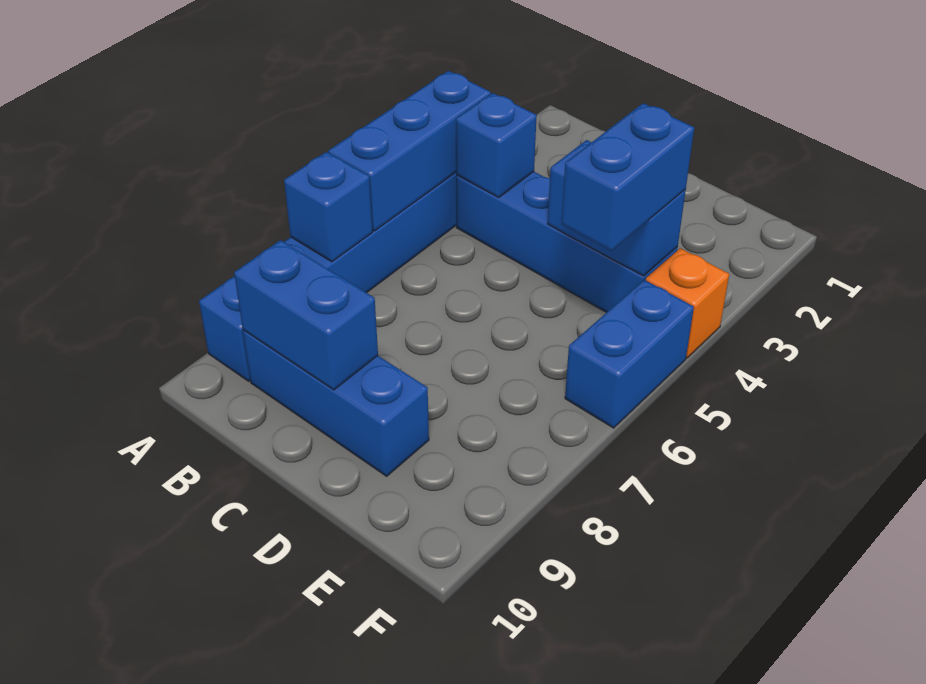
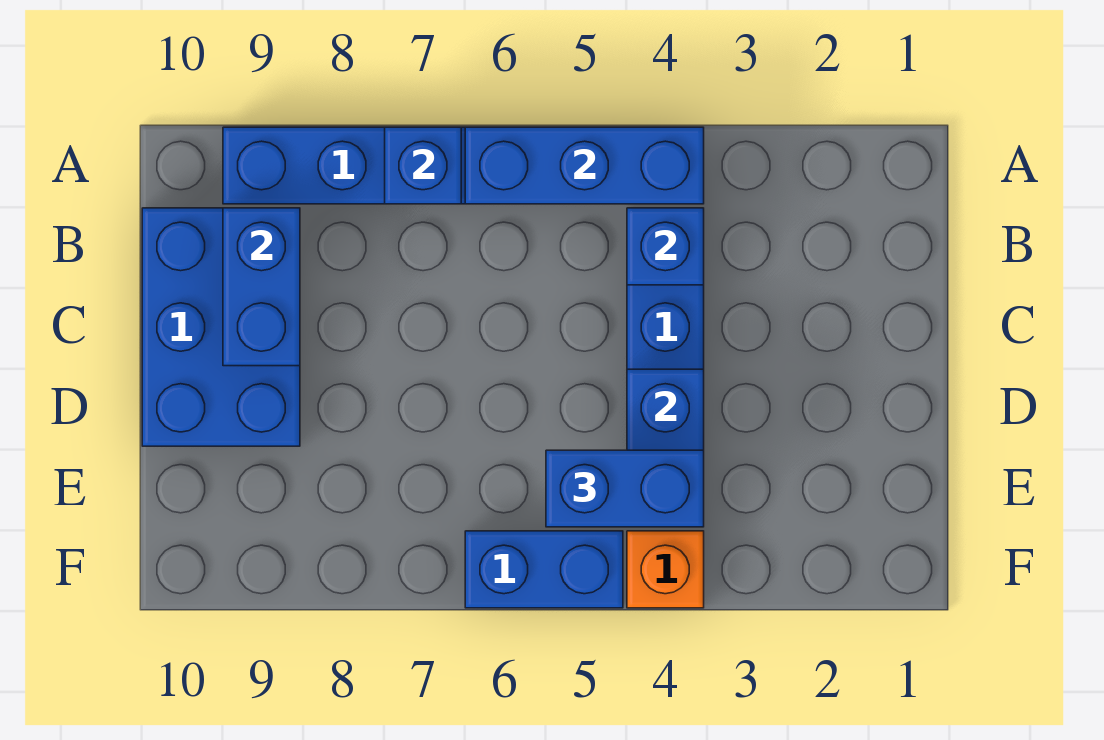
blue brick B9:D9 level 1 -> blue brick B9:D10 level 1

